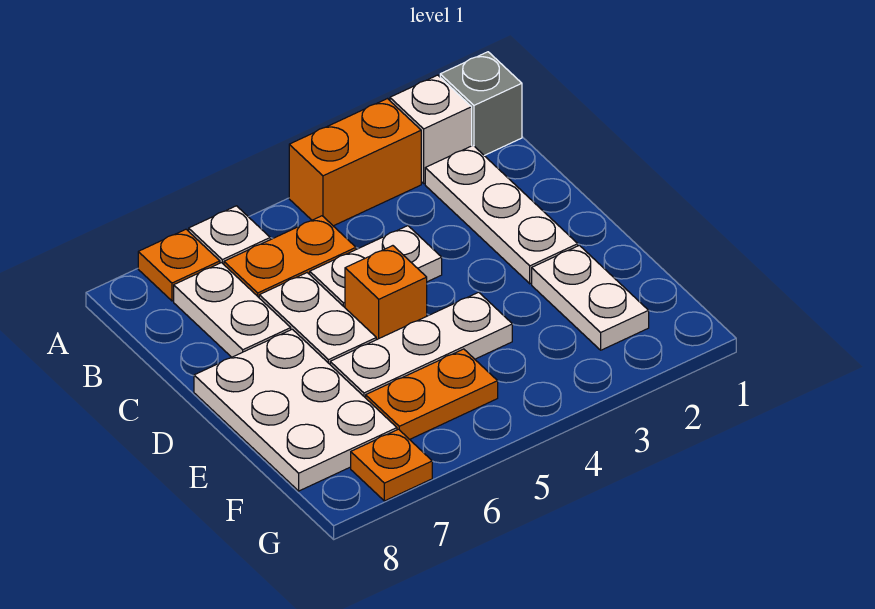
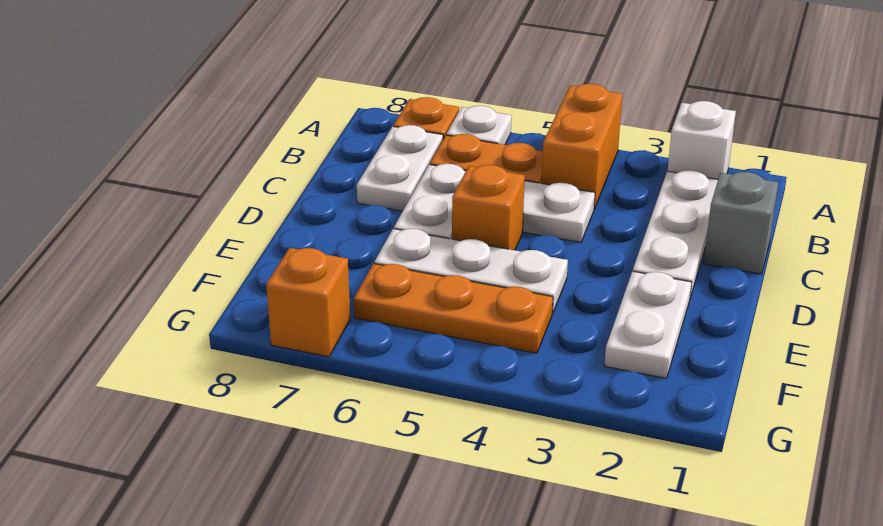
grey brick A1 level 1 -> grey brick C1 level 1
orange brick A3:A4 level 1 -> orange brick A4:B4 level 1
white plate D7:F8 level 1 -> none
orange plate F5:F6 level 1 -> orange plate F4:F6 level 1
orange plate G7 level 1 -> orange brick G7 level 1

